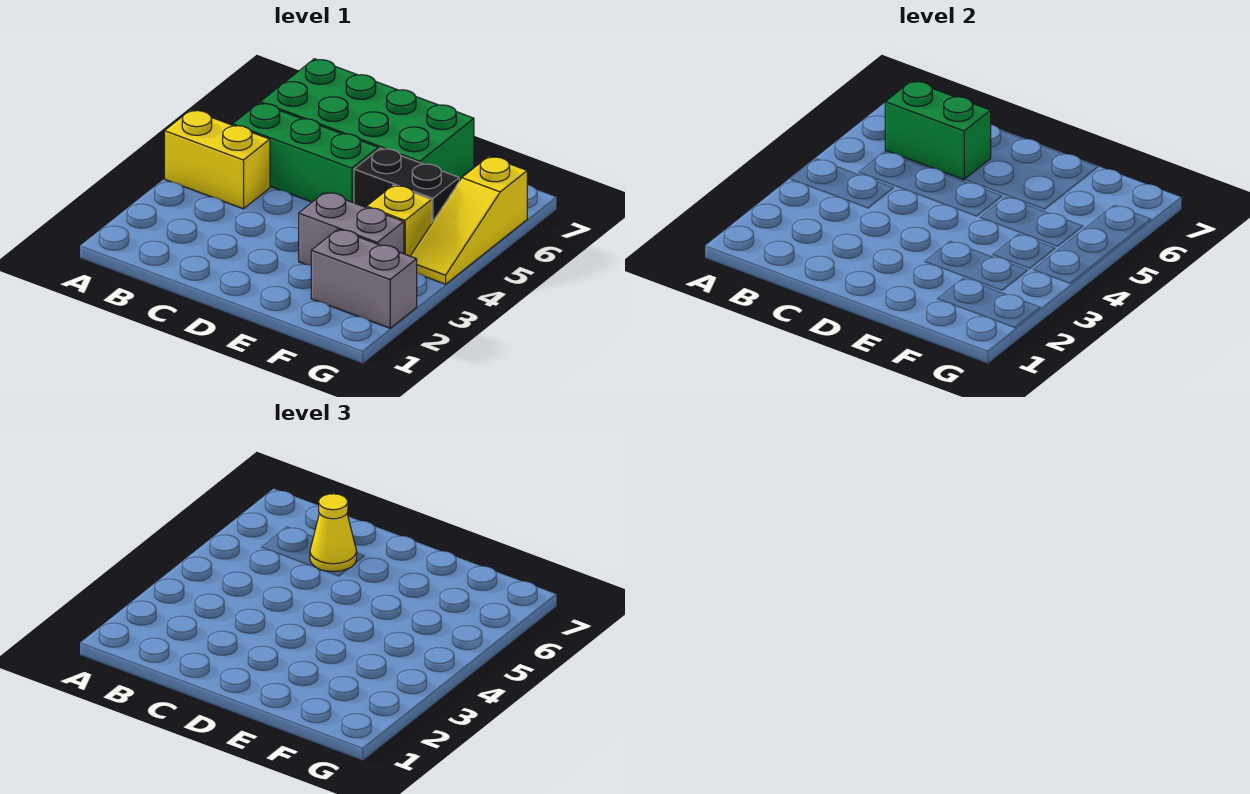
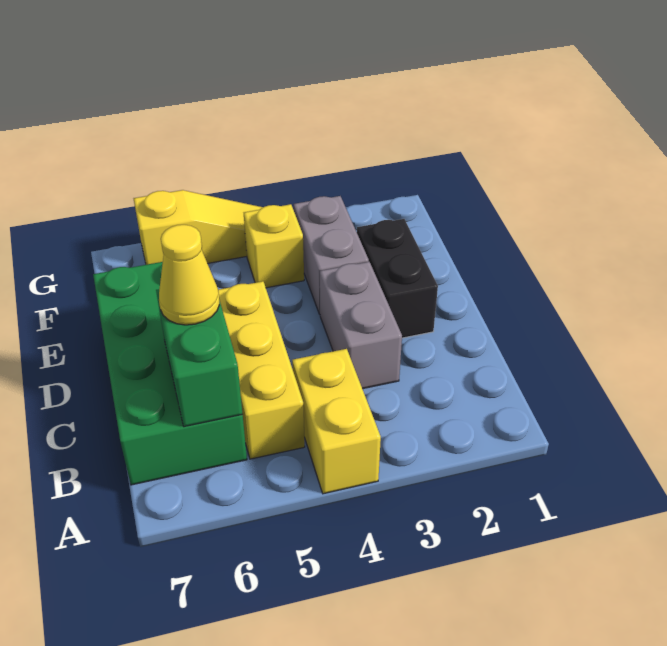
green brick B5:D5 level 1 -> yellow brick B5:D5 level 1
black brick E5:F5 level 1 -> black brick D2:E2 level 1
grey brick F2:G2 level 1 -> grey brick C3:D3 level 1

